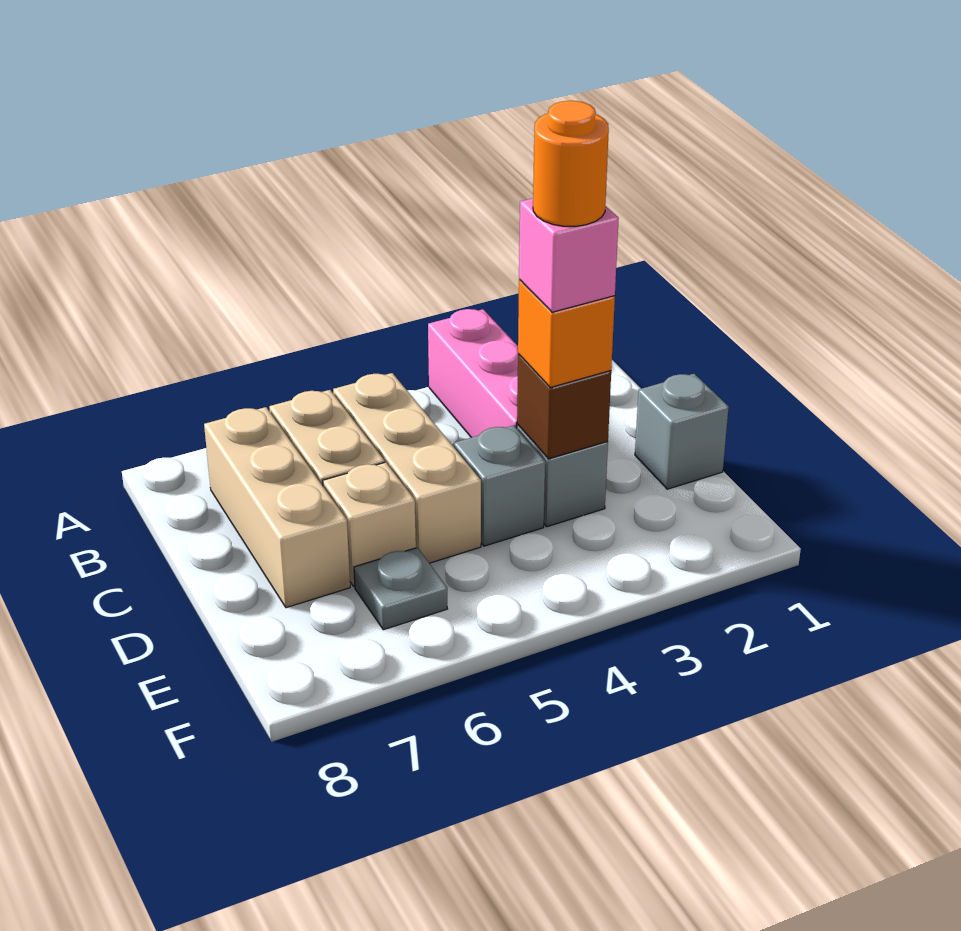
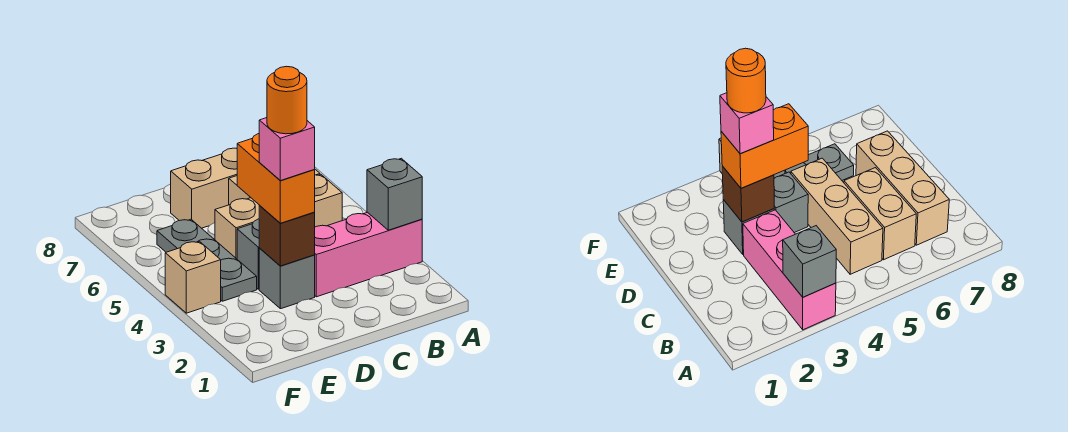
grey brick D1 level 1 -> grey brick A3 level 2
orange brick D3 level 3 -> orange brick D3:D4 level 3
tan brick D6 level 1 -> tan brick F4 level 1
grey plate E6 level 1 -> grey plate E4:E6 level 1

